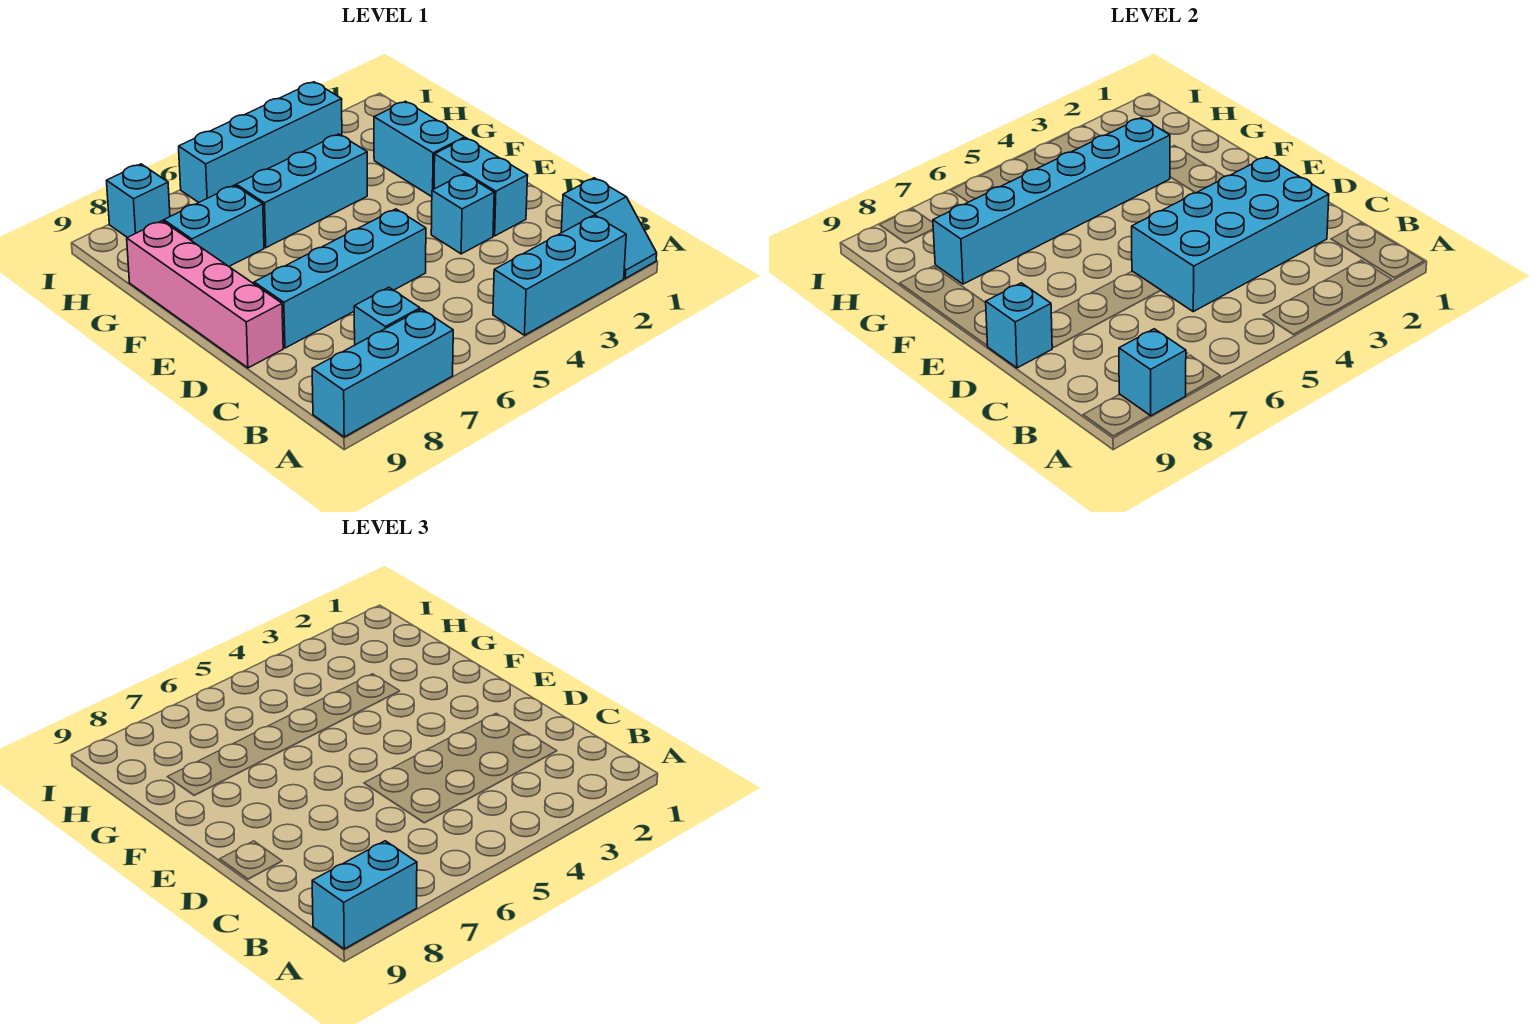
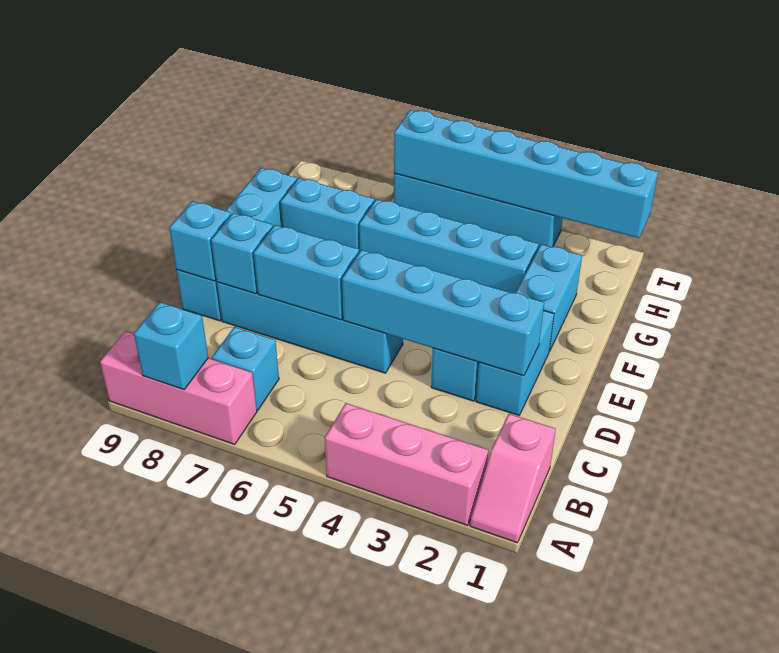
cyan slope A1:B1 level 1 top B -> pink slope A1:B1 level 1 top B
cyan brick A2:A4 level 1 -> pink brick A2:A4 level 1
cyan brick A7:A9 level 1 -> pink brick A7:A9 level 1
cyan brick A8:A9 level 3 -> cyan brick D6:D7 level 2
cyan brick C2:D5 level 2 -> cyan brick D2:D5 level 2
pink brick D9:G9 level 1 -> cyan brick D9:G9 level 1
cyan brick G3:G8 level 2 -> cyan brick I1:I6 level 2
cyan brick G4:G6 level 1 -> cyan brick G3:G6 level 1
cyan brick I8 level 1 -> cyan brick D8 level 2

